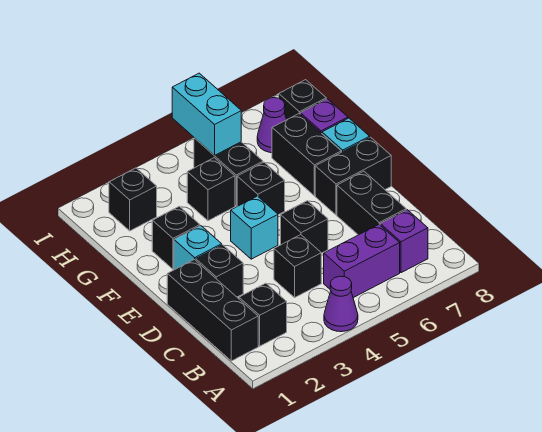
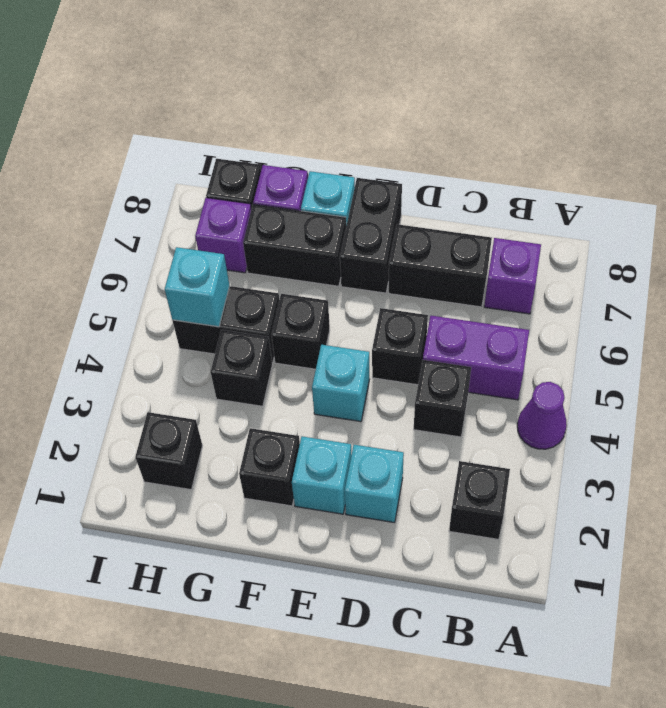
black brick B1:D1 level 1 -> none
purple brick B5:B6 level 1 -> purple brick B5:C5 level 1
black brick D2 level 1 -> cyan brick D2 level 1
cyan brick H5:I5 level 2 -> cyan brick H5 level 2
purple cone H7 level 1 -> purple brick H7 level 1

